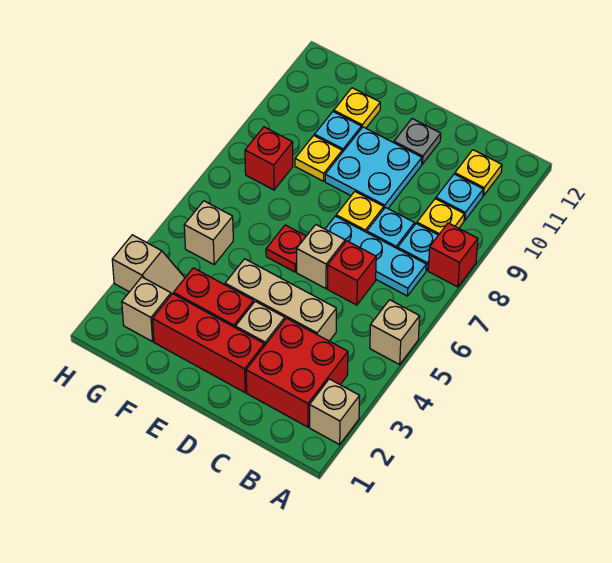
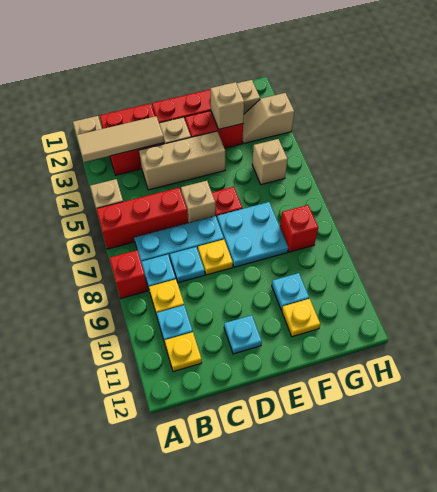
none -> tan tile A3:C3 level 2
red brick C6 level 1 -> red brick A6:C6 level 1
cyan plate D9:E10 level 1 -> cyan plate E7:F8 level 1
grey plate D11 level 1 -> cyan plate D11 level 1
none -> tan brick F3 level 2
yellow plate F9 level 1 -> none

